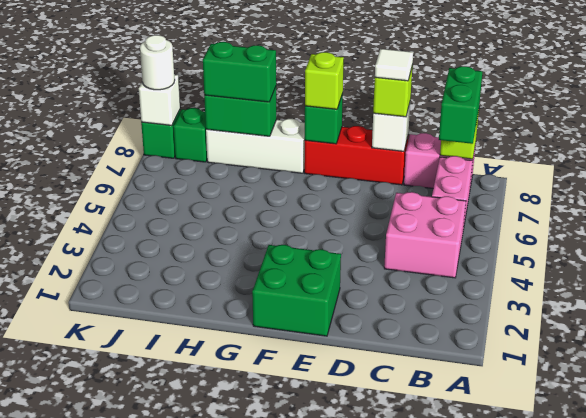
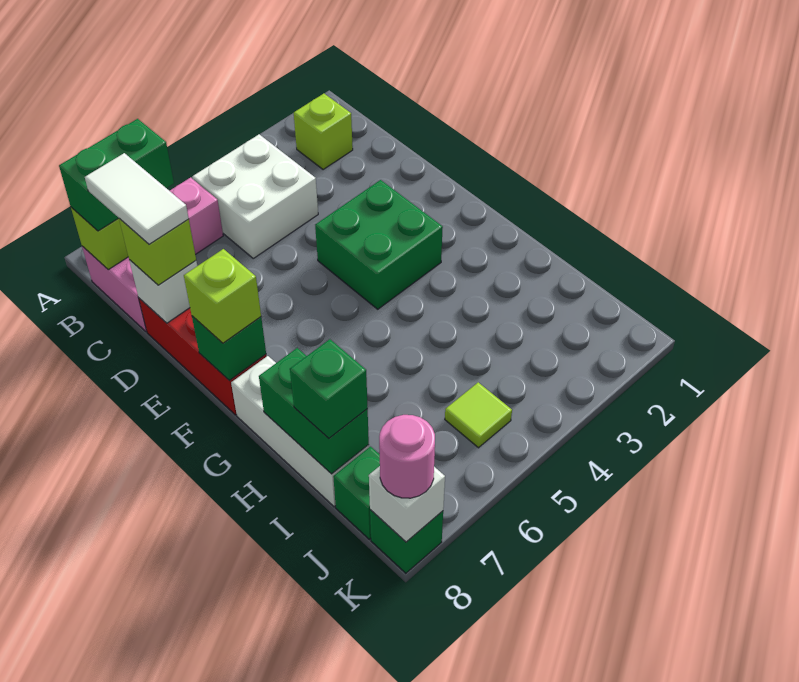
none -> lime brick B2 level 1
pink brick B4:C5 level 1 -> white brick B4:C5 level 1
white tile D8 level 4 -> white tile C8:D8 level 4
green brick E1:F2 level 1 -> green brick E3:F4 level 1
green brick H8:I8 level 3 -> green brick I8 level 3
none -> lime tile J5 level 1
white round brick K8 level 3 -> pink round brick K8 level 3

